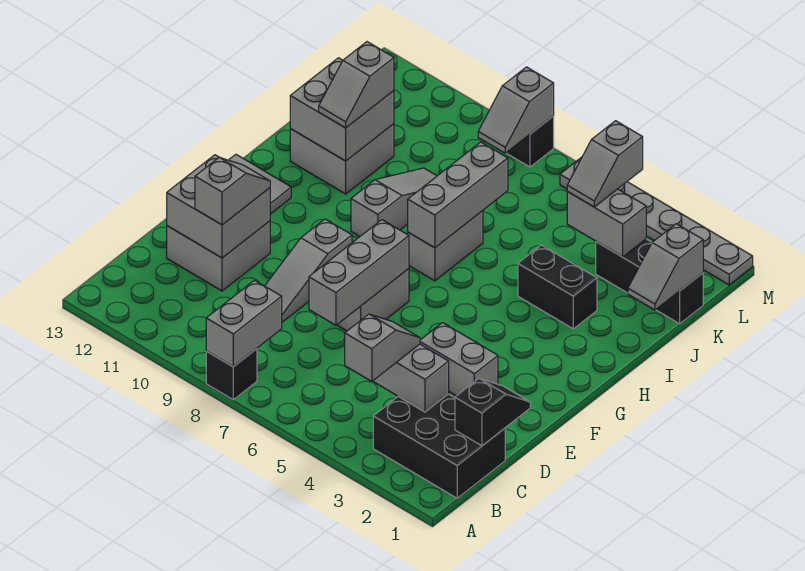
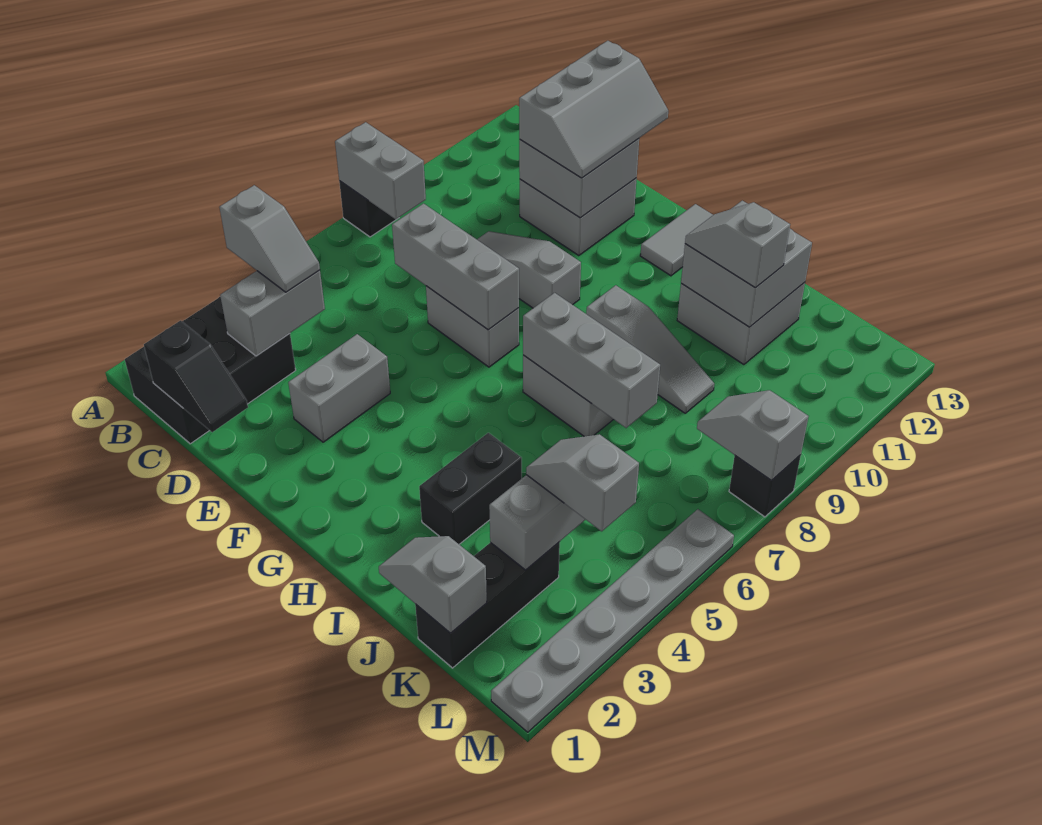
grey slope D11:E11 level 3 top D -> grey slope D11:E13 level 3 top D

